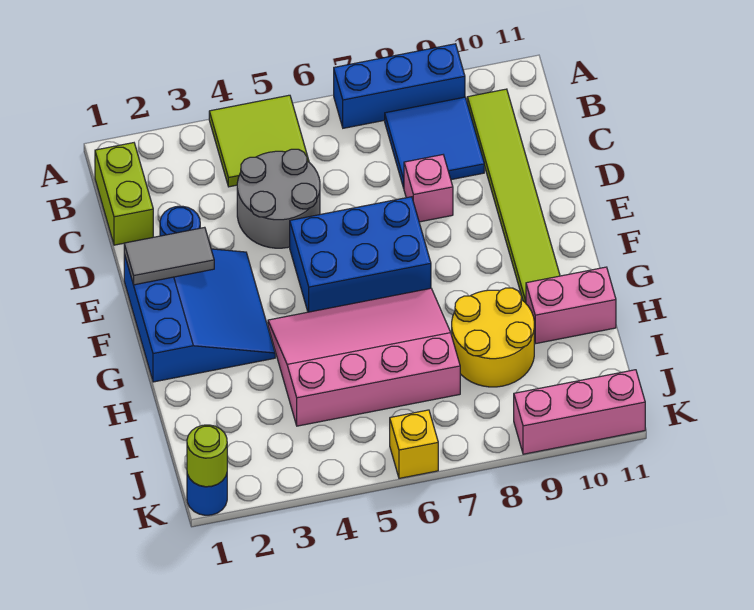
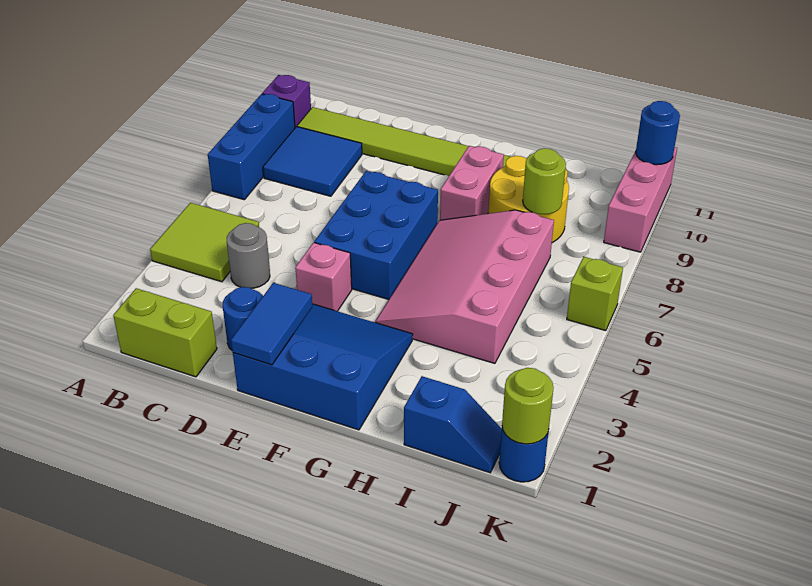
none -> purple brick A10 level 1
grey round brick C4:D5 level 1 -> grey round brick C4 level 1
pink brick D8 level 1 -> pink brick E4 level 1
grey tile E1:E2 level 2 -> blue tile E1:E2 level 2
pink brick H10:H11 level 1 -> pink brick G8:G9 level 1
none -> blue slope I1:J1 level 1 top I
none -> lime round brick I8 level 2
yellow brick K6 level 1 -> lime brick K6 level 1
none -> blue round brick K11 level 2

